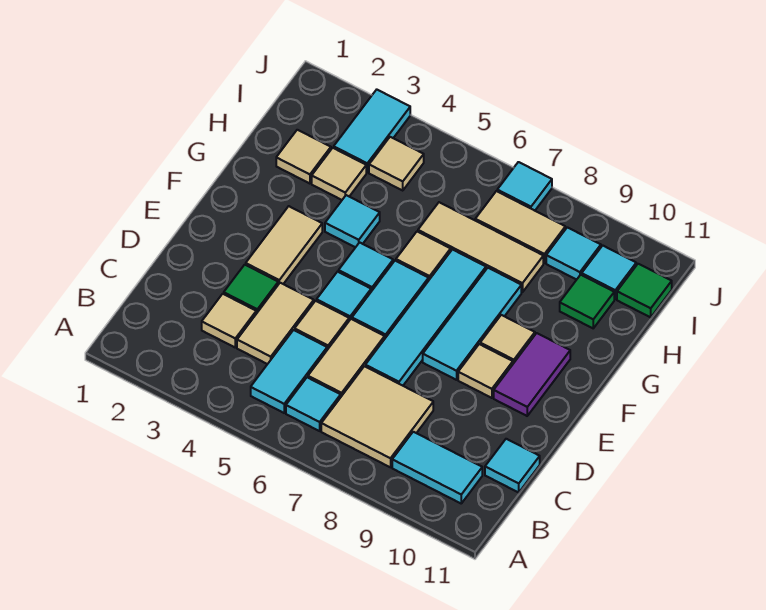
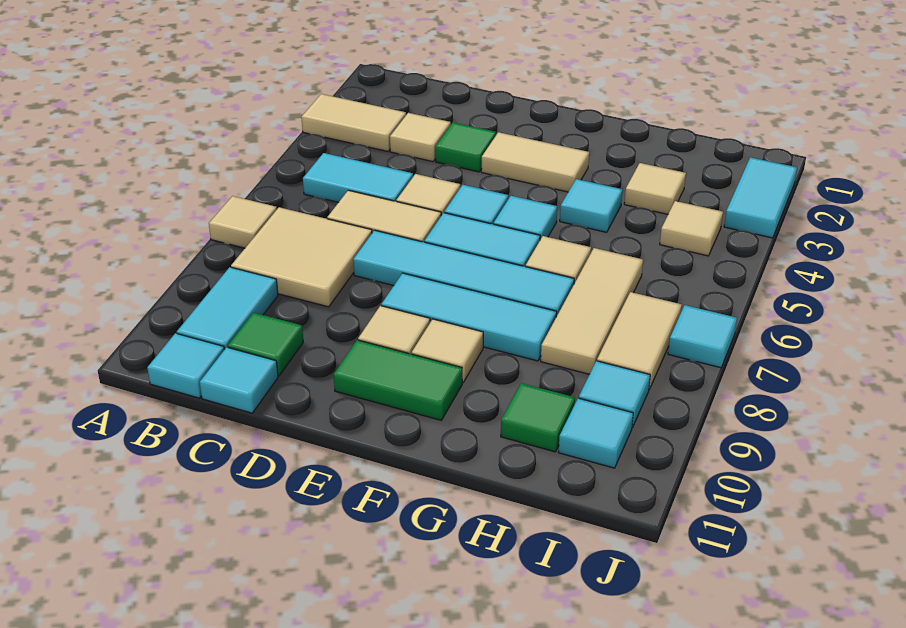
cyan tile B6 level 1 -> cyan tile B11 level 1
tan tile C4:D4 level 1 -> tan tile A3:B3 level 1
purple tile E10:F10 level 1 -> green tile E10:F10 level 1
tan tile H2 level 1 -> tan tile A7 level 1
cyan tile I3:J3 level 1 -> cyan tile J2:J3 level 1
green tile I11 level 1 -> green tile C10 level 1

